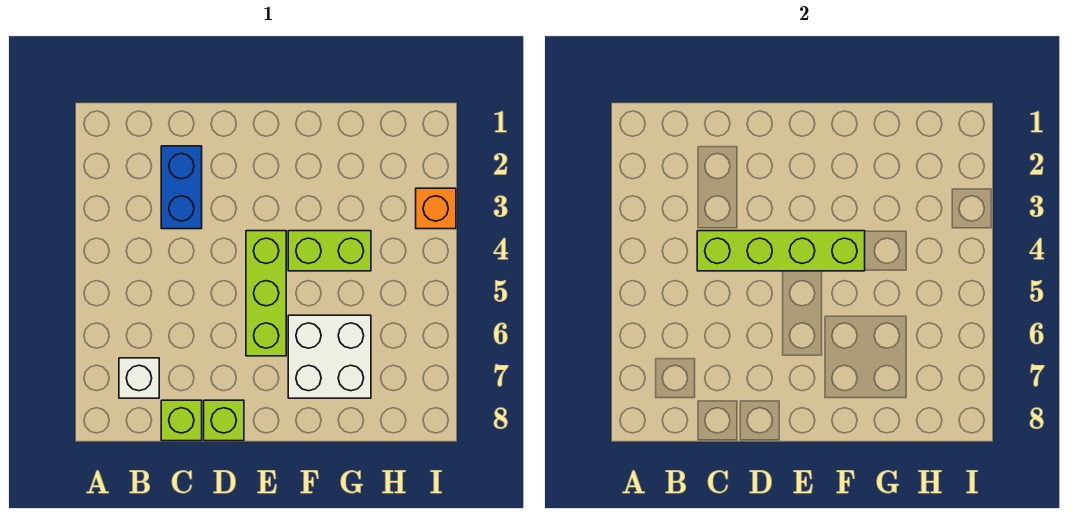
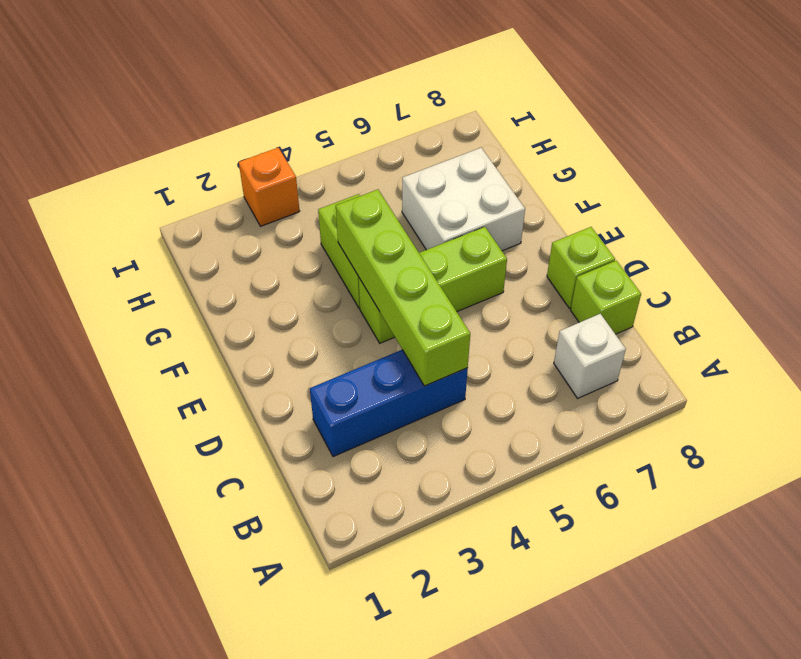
blue brick C2:C3 level 1 -> blue brick C2:C4 level 1

